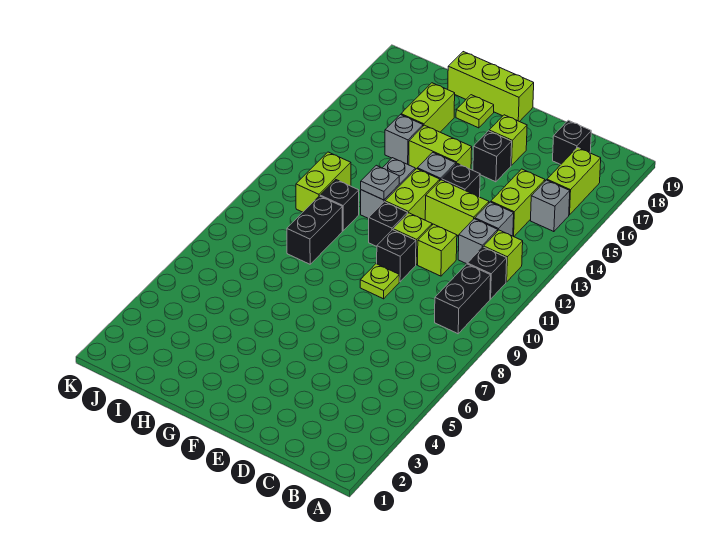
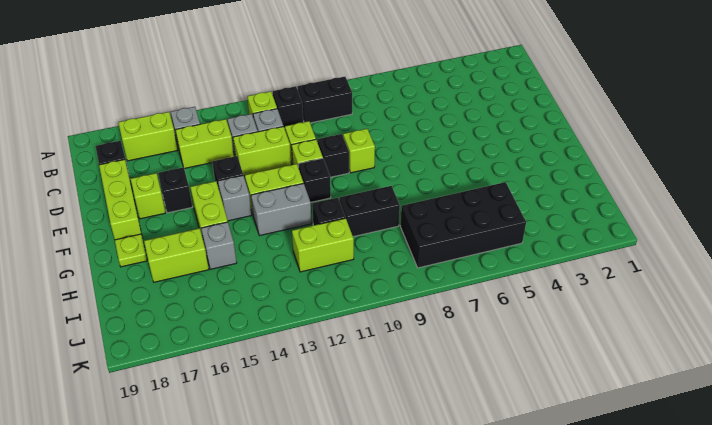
lime brick D13:E13 level 1 -> lime brick D12:D13 level 1
lime plate E9 level 1 -> lime brick E9 level 1
lime brick F19:H19 level 1 -> lime brick D18:F18 level 1
grey plate G12 level 2 -> none
none -> black brick I5:J8 level 1

